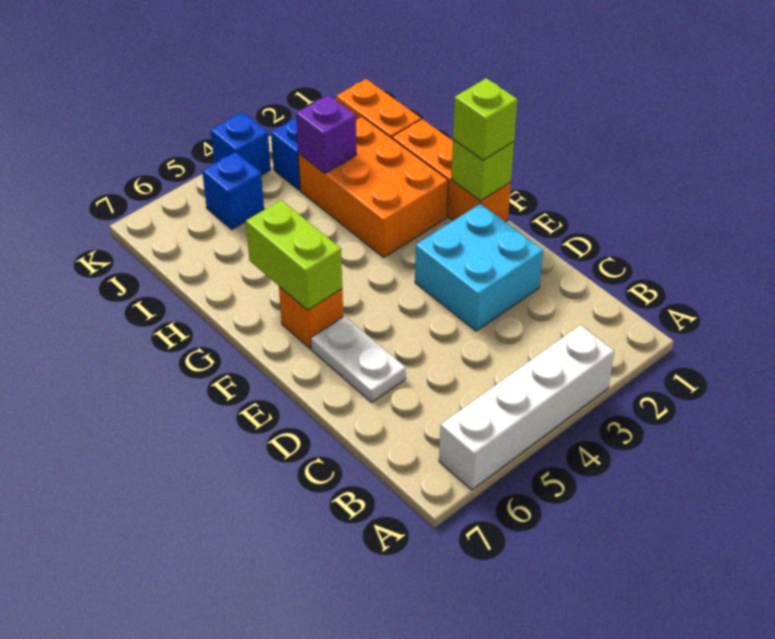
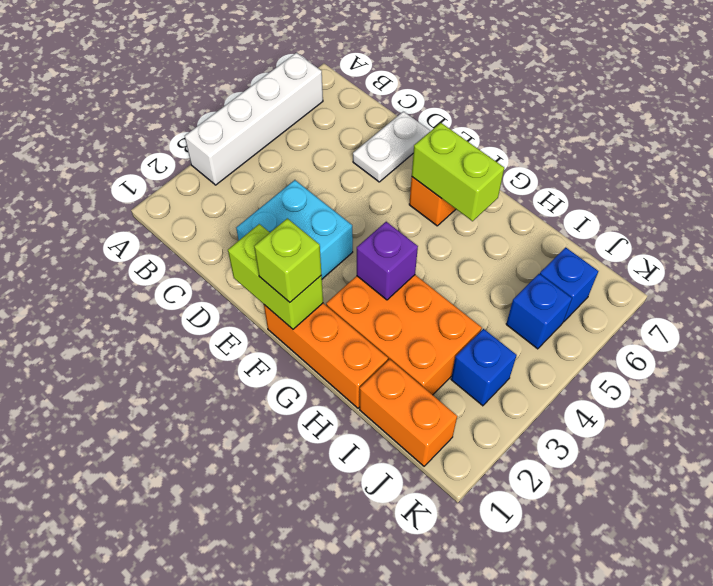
white plate D6:E6 level 1 -> white plate D6:D7 level 1
lime brick F1 level 2 -> lime brick E1:F1 level 2
purple brick I3 level 2 -> purple brick G3 level 2
blue brick K4 level 1 -> blue brick J6 level 1

